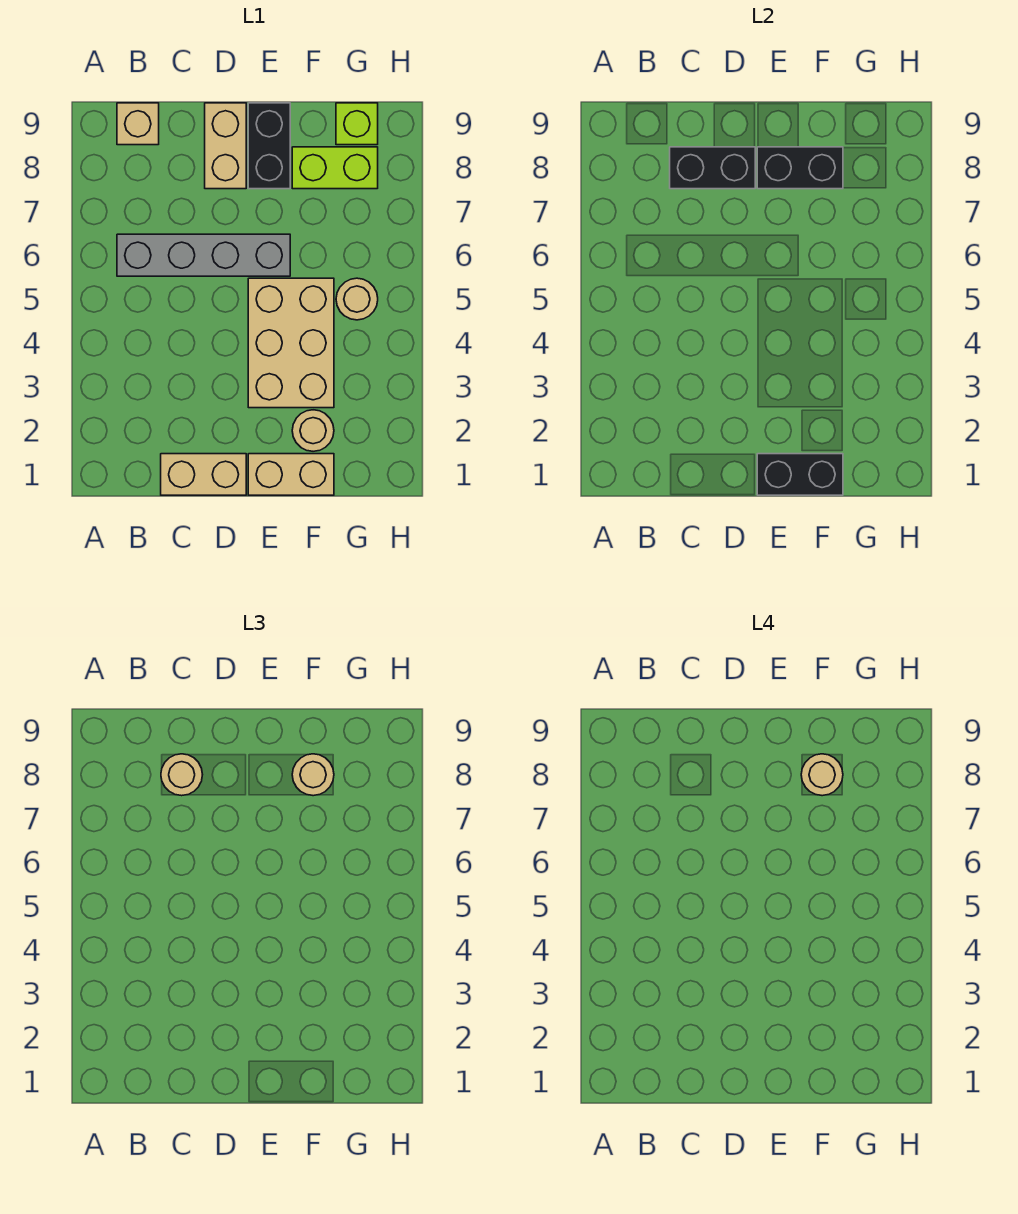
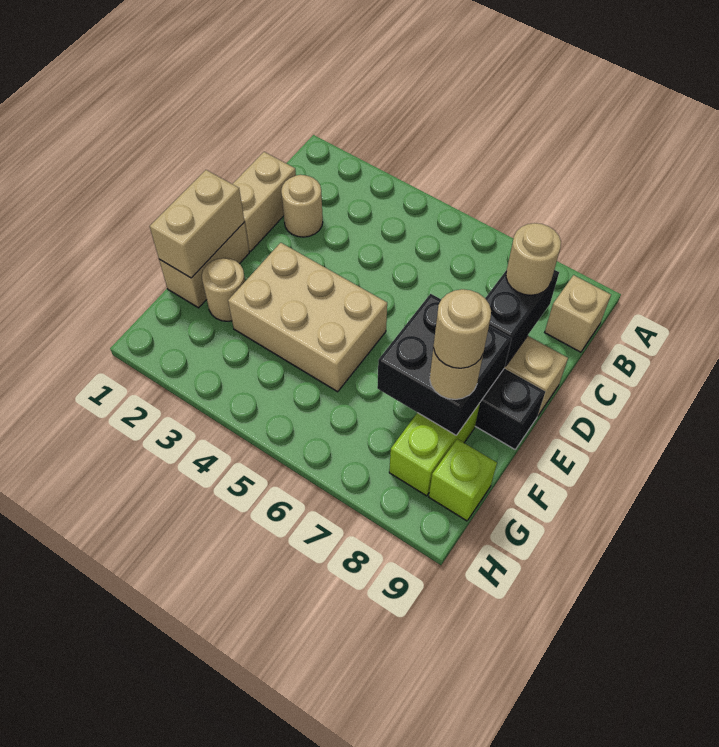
grey brick B6:E6 level 1 -> none
black brick E1:F1 level 2 -> tan brick E1:F1 level 2
black brick E8:F8 level 2 -> black brick E7:F8 level 2
tan round brick G5 level 1 -> tan round brick C2 level 1

